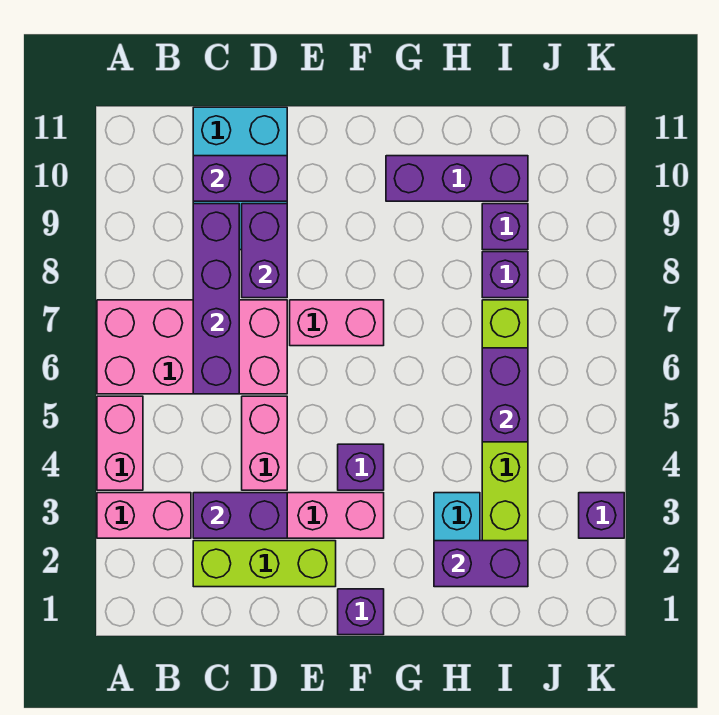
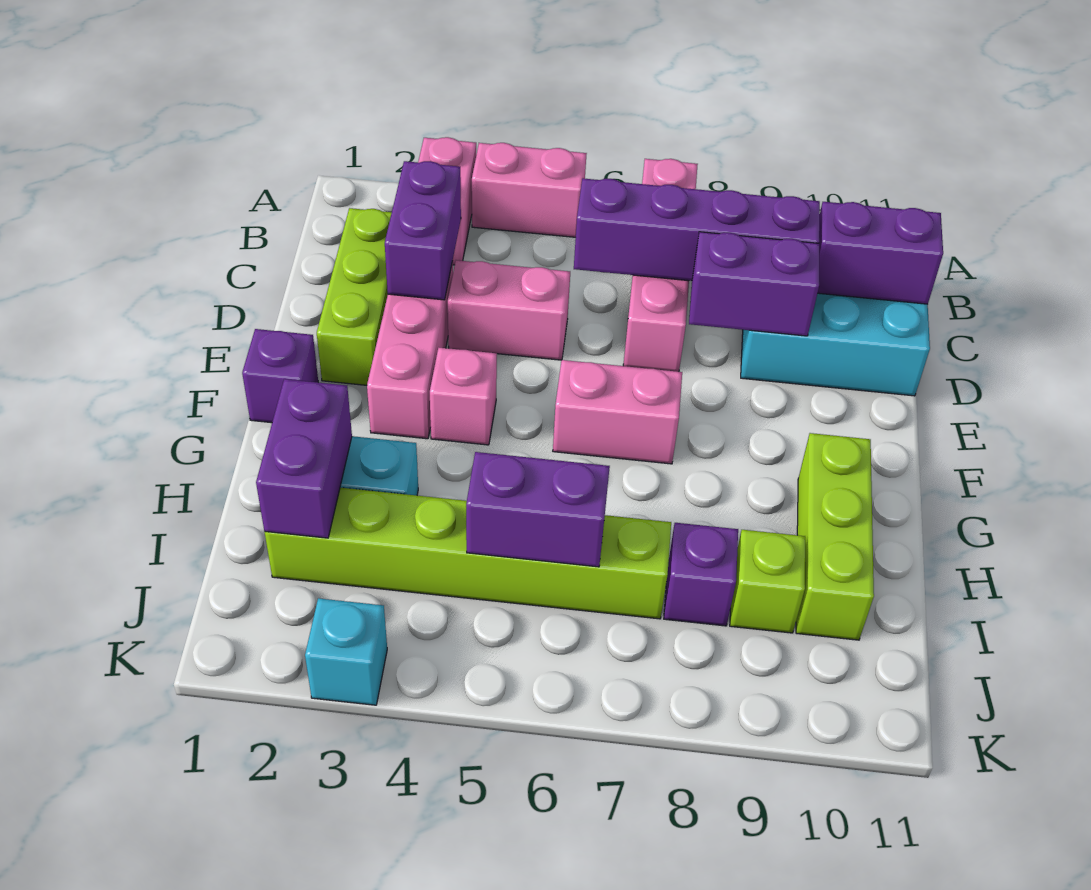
pink brick A6:D7 level 1 -> pink brick A7:D7 level 1
purple brick C10:D10 level 2 -> purple brick C10:C11 level 2
pink brick E7:F7 level 1 -> pink brick F6:F7 level 1
purple brick F4 level 1 -> pink brick F4 level 1
purple brick G10:I10 level 1 -> lime brick G10:I10 level 1
purple brick I9 level 1 -> lime brick I9 level 1
purple brick K3 level 1 -> cyan brick K3 level 1

